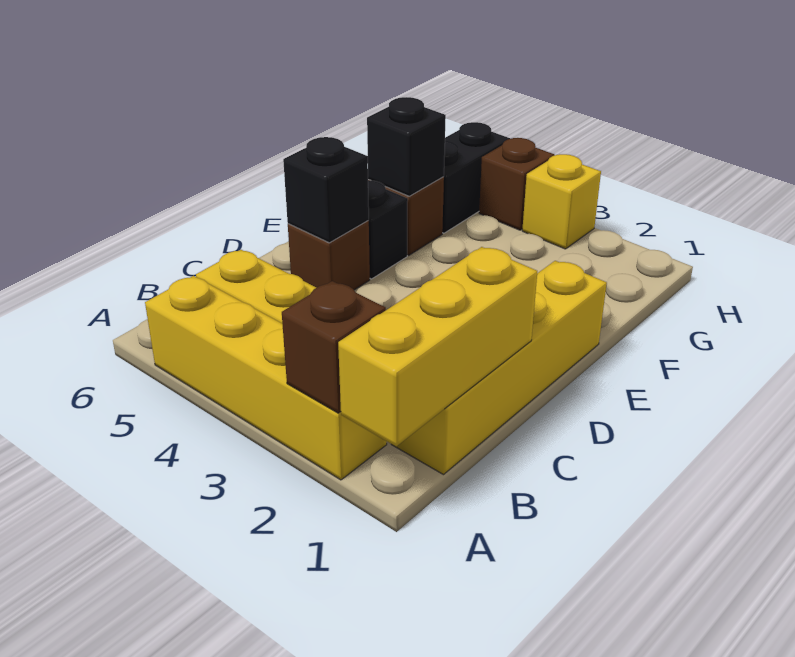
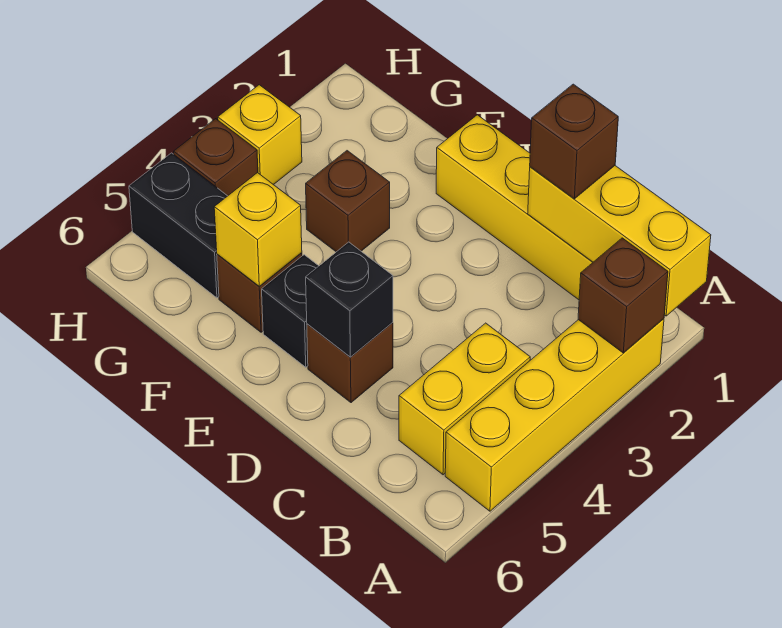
none -> brown brick C1 level 3
none -> brown brick F3 level 1
black brick F5 level 2 -> yellow brick F5 level 2

